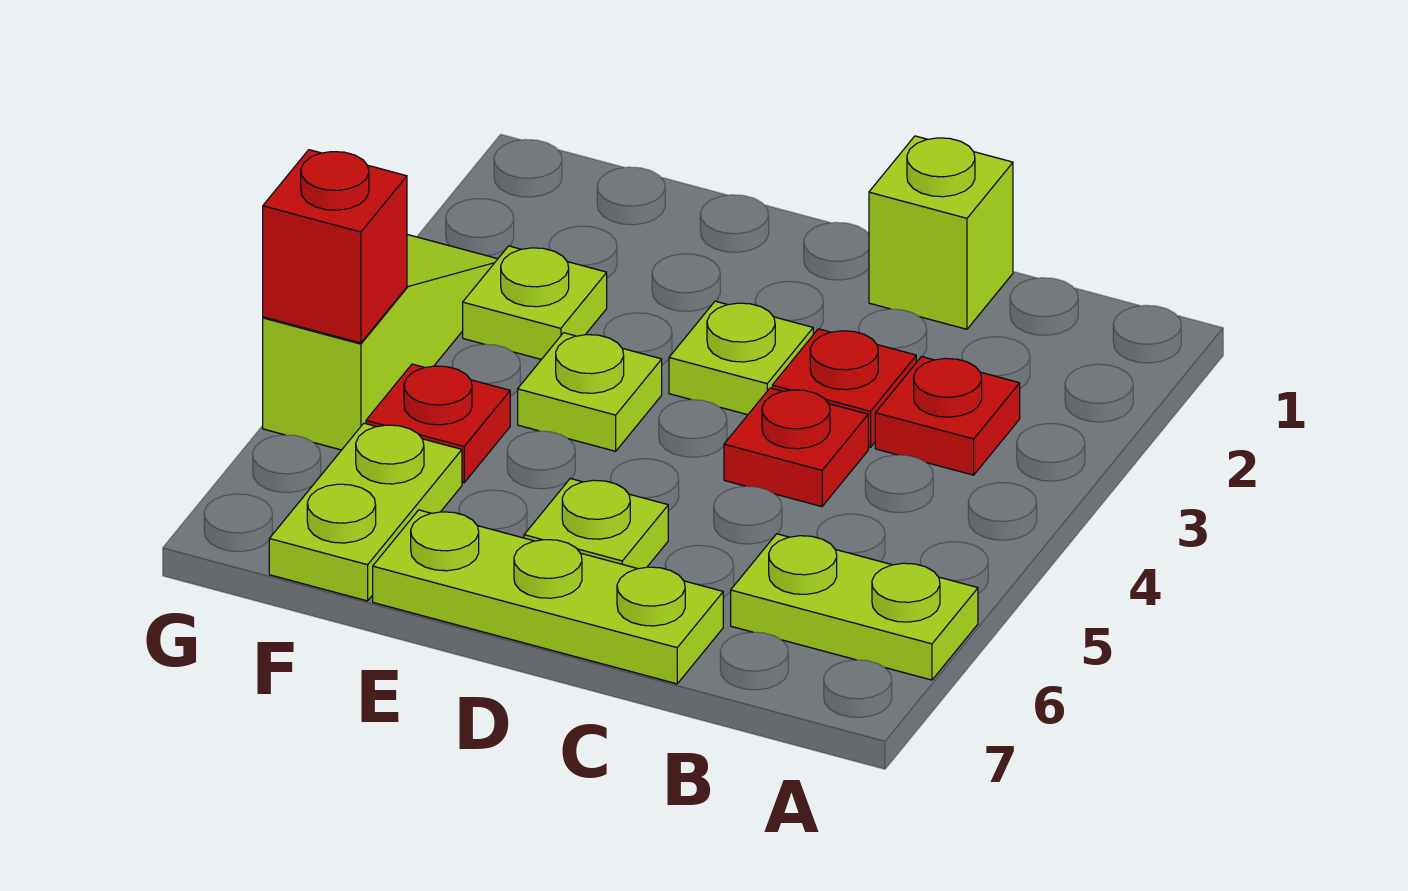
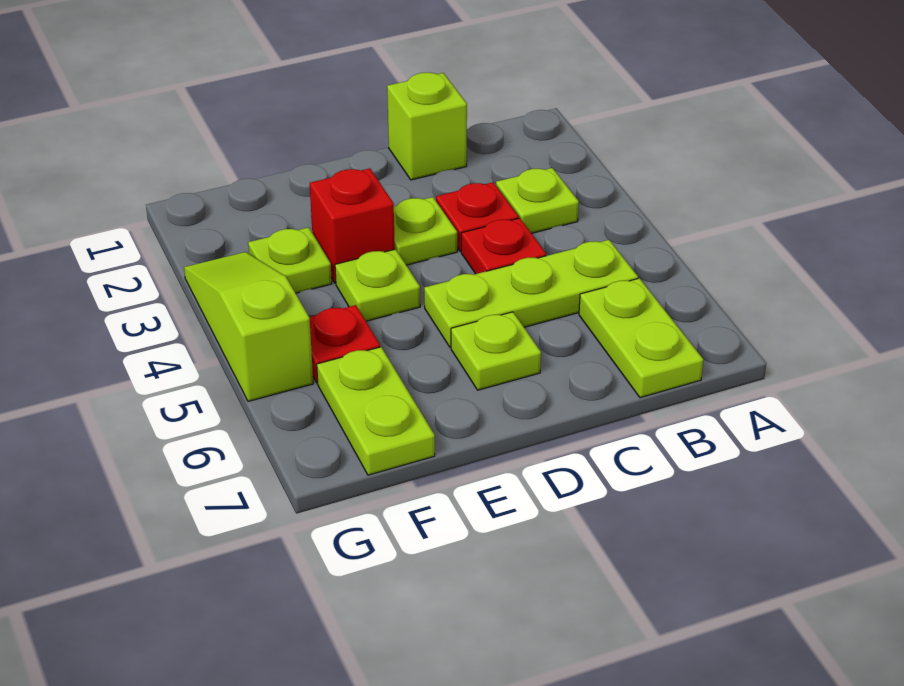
lime plate A6:B6 level 1 -> lime plate B6:B7 level 1
red plate B3 level 1 -> lime plate B3 level 1
lime plate C7:E7 level 1 -> lime plate B5:D5 level 1
red brick G5 level 2 -> red brick E3 level 1

